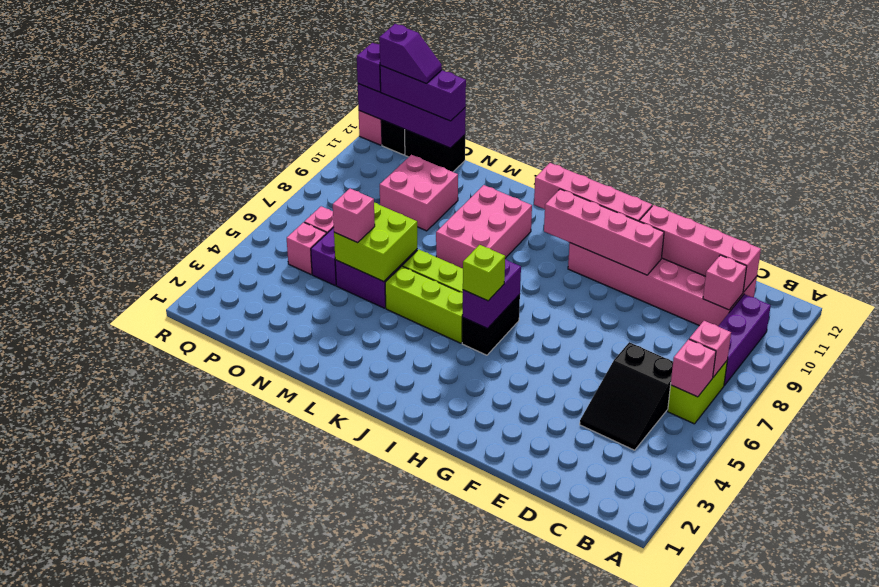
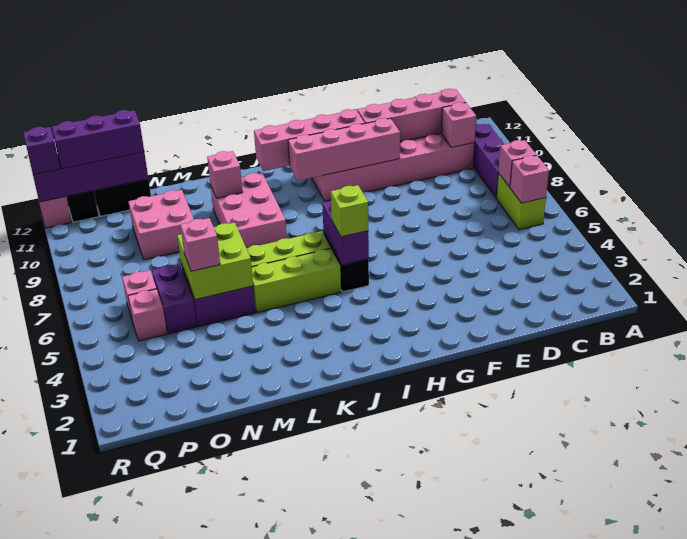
black slope C4:D6 level 1 top 6 -> none
none -> pink brick L10 level 2
purple slope P12:Q12 level 4 top Q -> none

